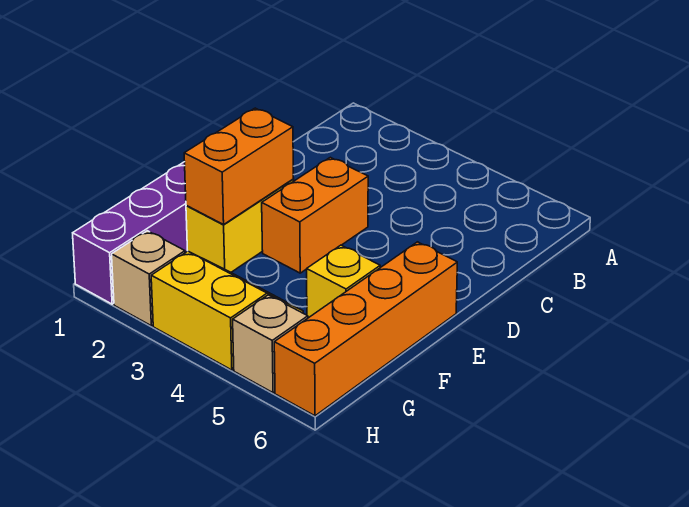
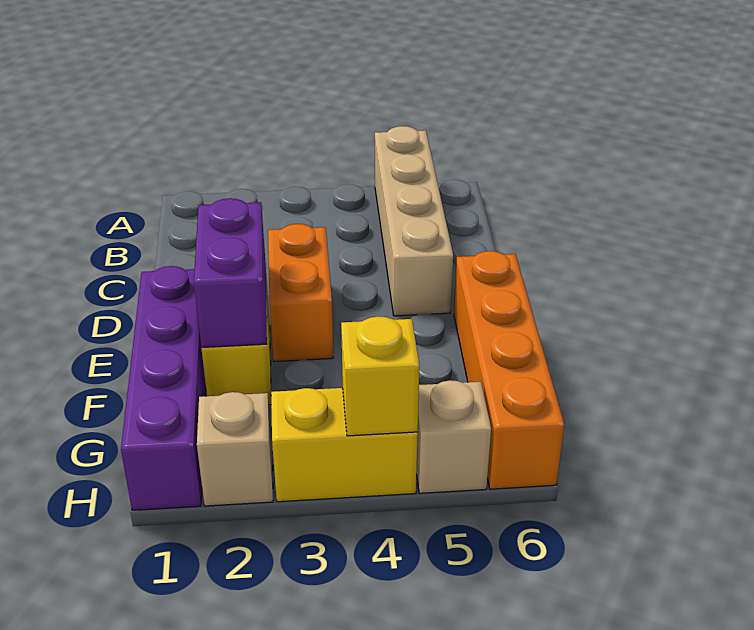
none -> tan brick A5:D5 level 1
orange brick E2:F2 level 2 -> purple brick E2:F2 level 2
yellow brick F5 level 1 -> yellow brick H4 level 2

